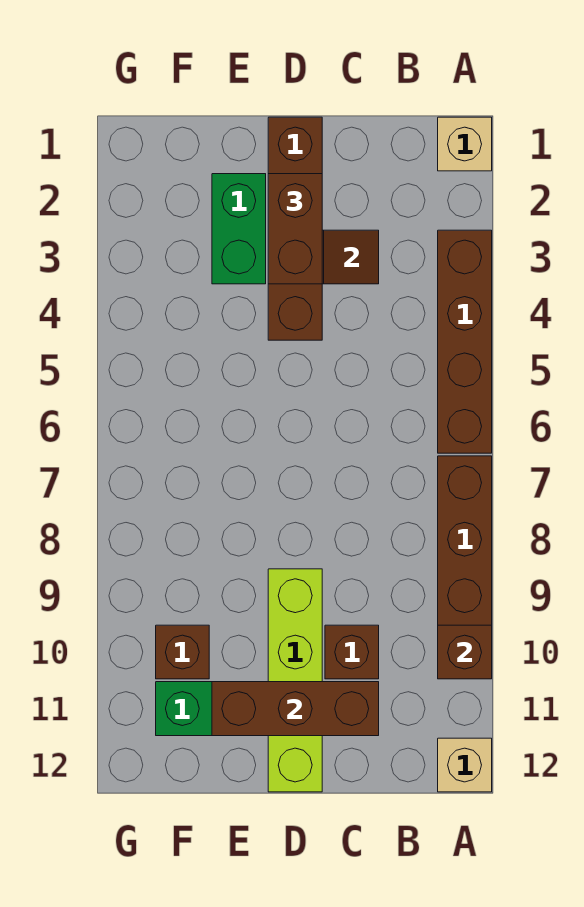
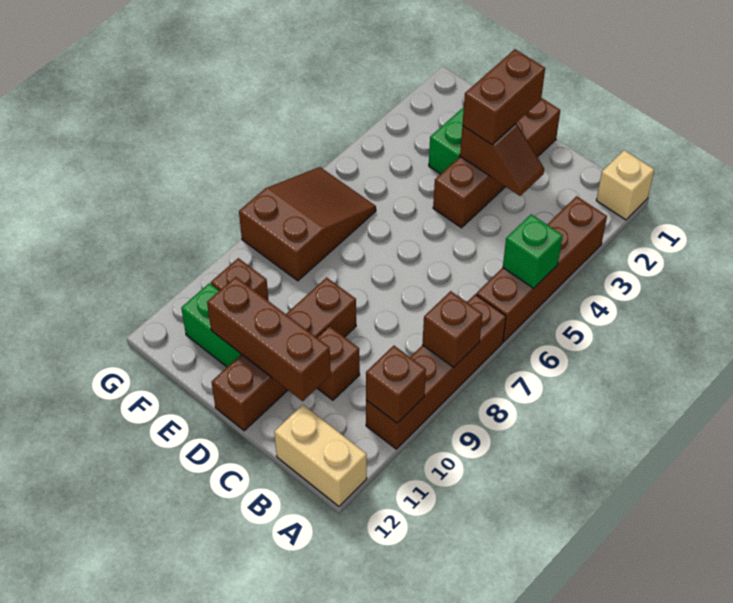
none -> green brick A5 level 2
none -> brown brick A8 level 2
tan brick A12 level 1 -> tan brick A12:B12 level 1
lime brick D9:D12 level 1 -> brown brick D9:D12 level 1
none -> brown slope F6:G8 level 1 top 8

